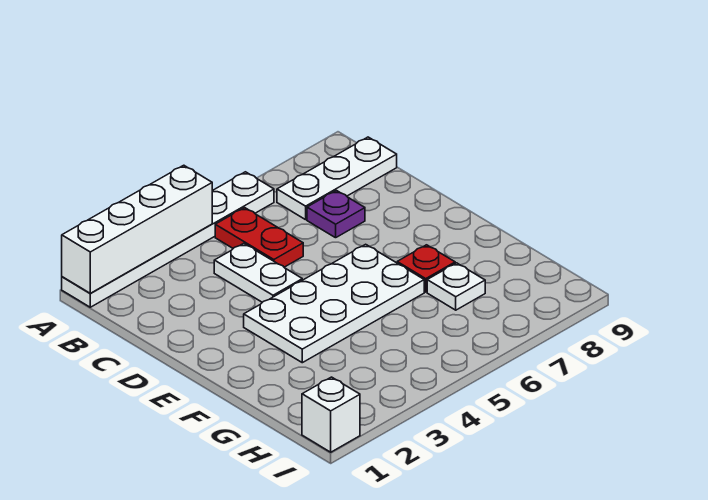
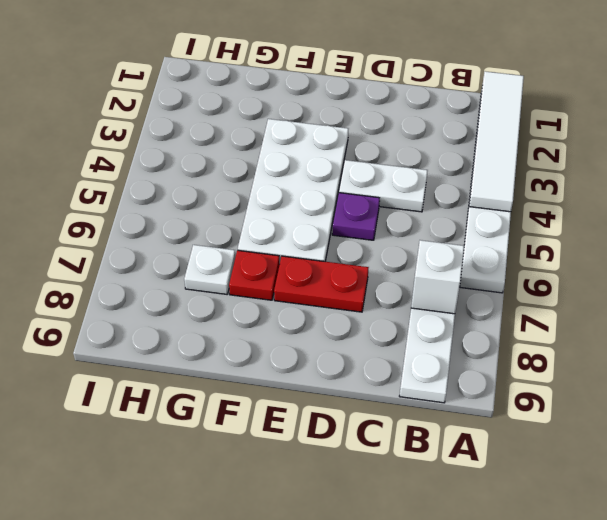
white brick A1:A4 level 2 -> white tile A1:A4 level 2
red plate B5:C5 level 1 -> red plate D7:E7 level 1
purple plate C7 level 1 -> purple plate D5 level 1
white brick I1 level 1 -> white brick B7 level 2

